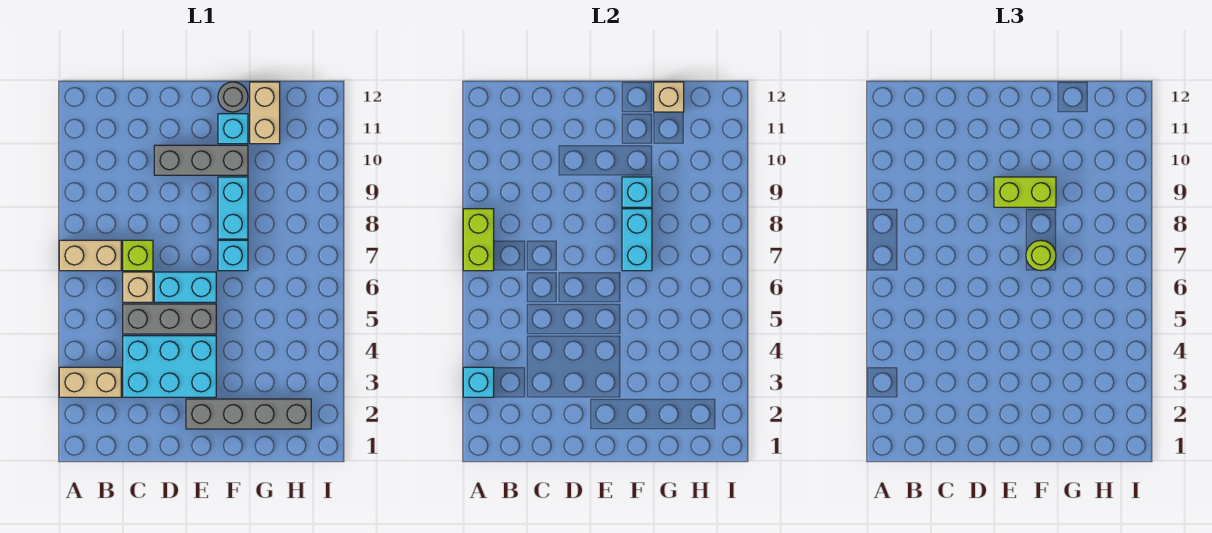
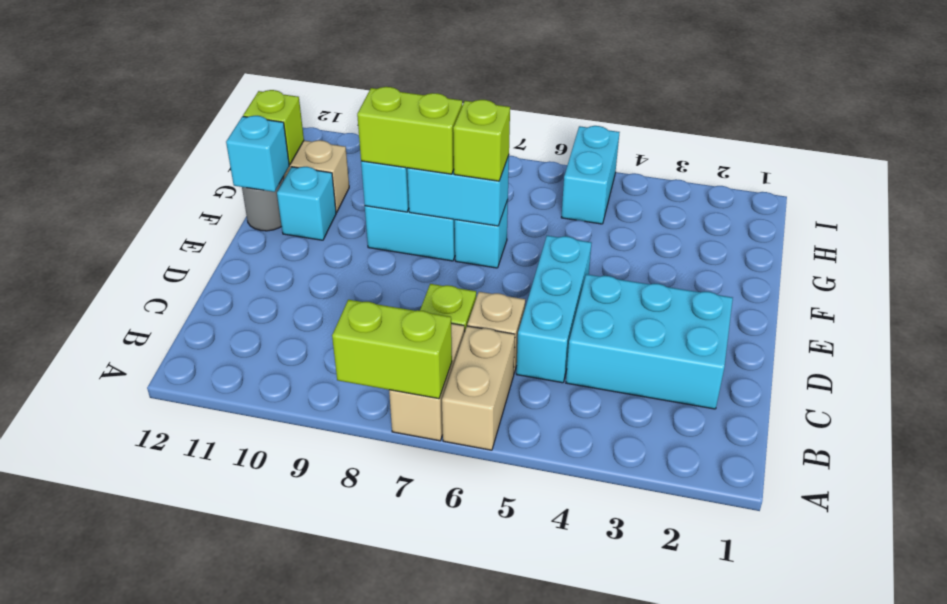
tan brick A3:B3 level 1 -> tan brick A6:B6 level 1
cyan brick A3 level 2 -> cyan brick F12 level 2
cyan brick C3:E4 level 1 -> cyan brick C2:D4 level 1
grey brick C5:E5 level 1 -> cyan brick C5:E5 level 1
cyan brick D6:E6 level 1 -> cyan brick H5:I5 level 1
grey brick D10:F10 level 1 -> none
grey brick E2:H2 level 1 -> none
lime brick E9:F9 level 3 -> lime brick F8:F9 level 3
lime round brick F7 level 3 -> lime brick F7 level 3
tan brick G12 level 2 -> lime brick G12 level 2

